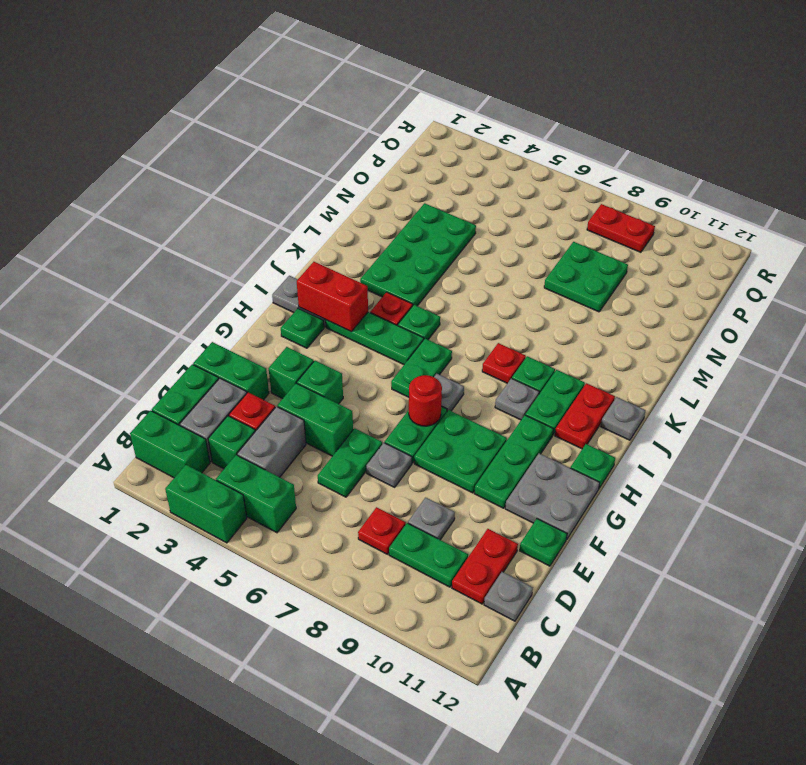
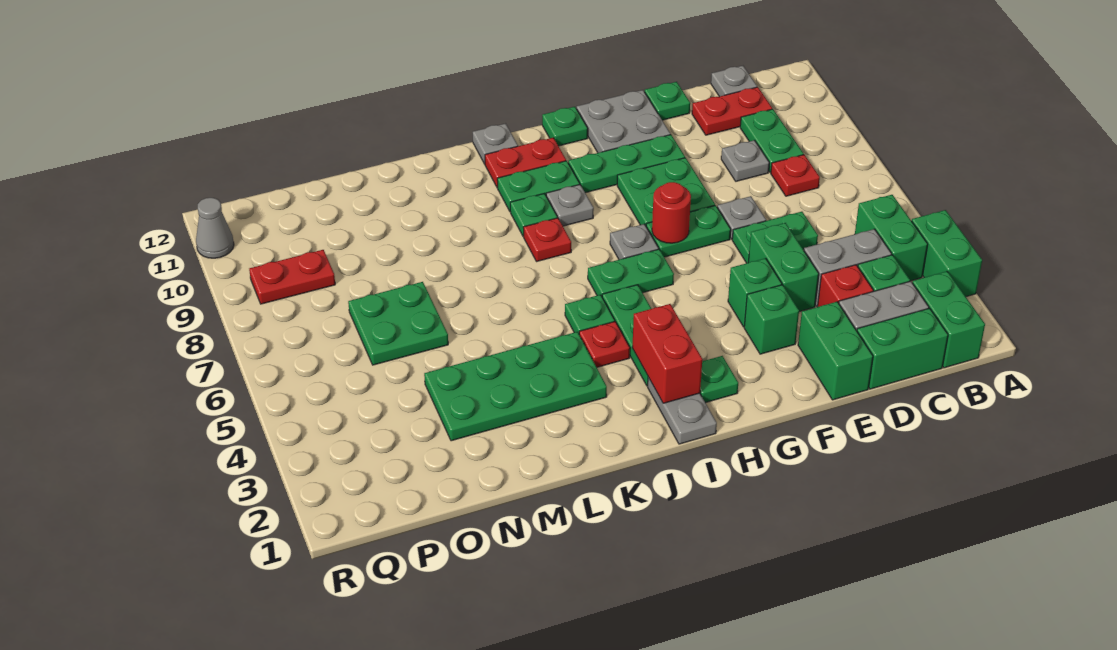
green plate N8:O9 level 1 -> green plate N6:O7 level 1
red plate Q8:Q9 level 1 -> red plate P9:Q9 level 1
none -> grey cone R11 level 1

